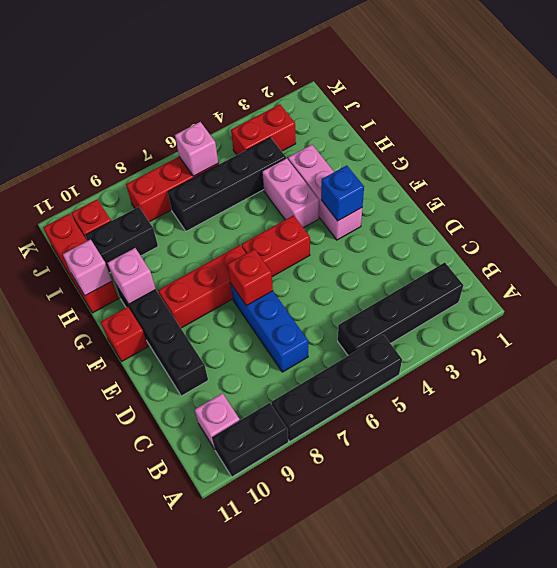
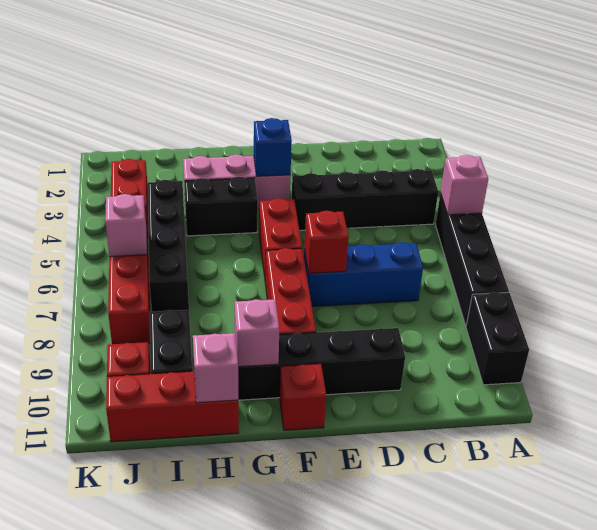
black brick B2:B5 level 1 -> black brick B4:E4 level 1
pink brick B10 level 1 -> pink brick A5 level 2
pink brick G4:H4 level 1 -> black brick G4:H4 level 1

